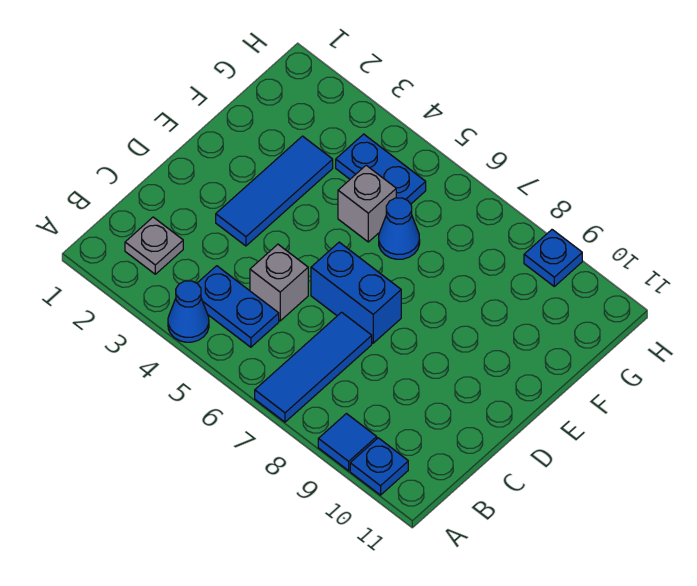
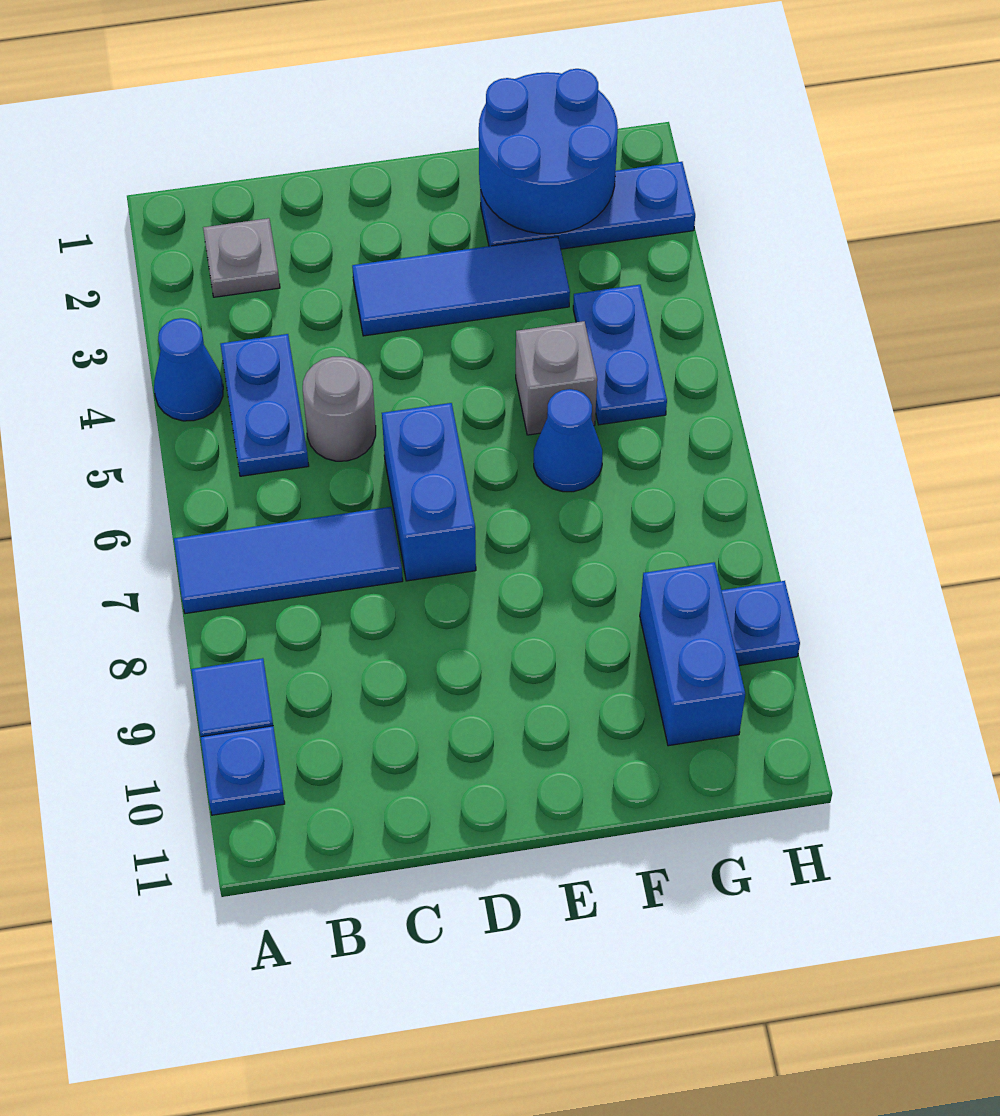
grey brick C5 level 1 -> grey round brick C5 level 1
none -> blue round brick F1:G2 level 2
none -> blue plate F2:H2 level 1
none -> blue brick G9:G10 level 1

